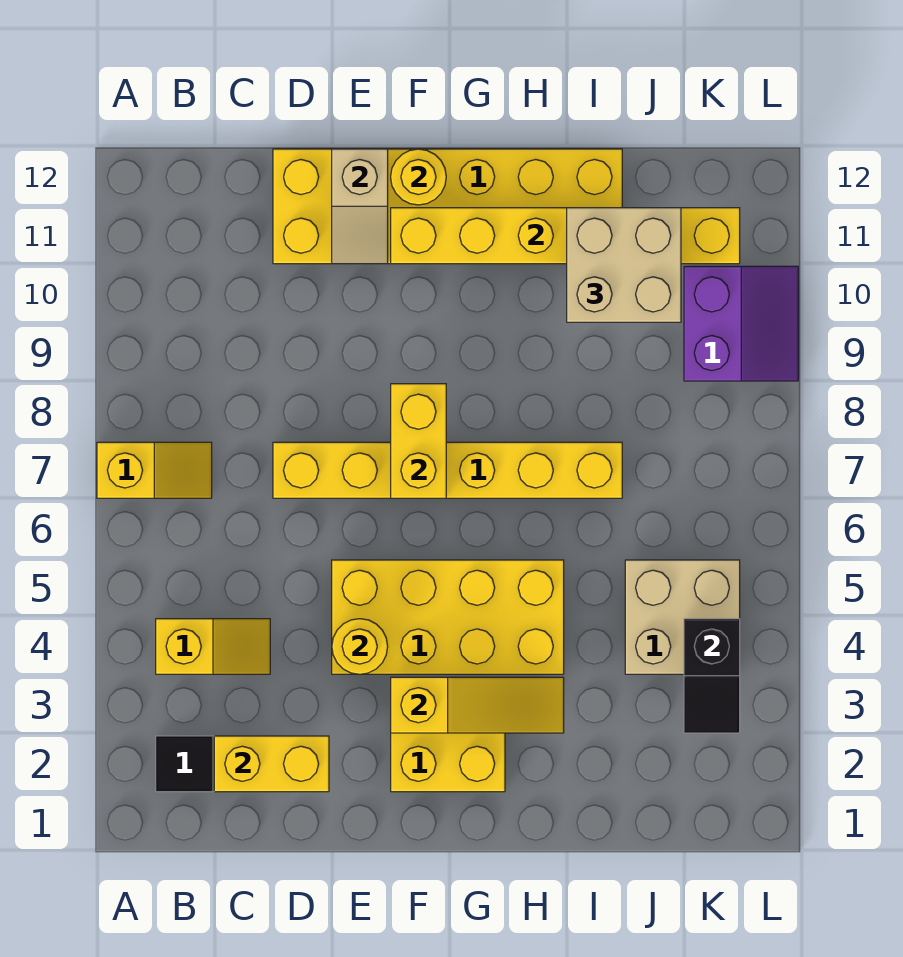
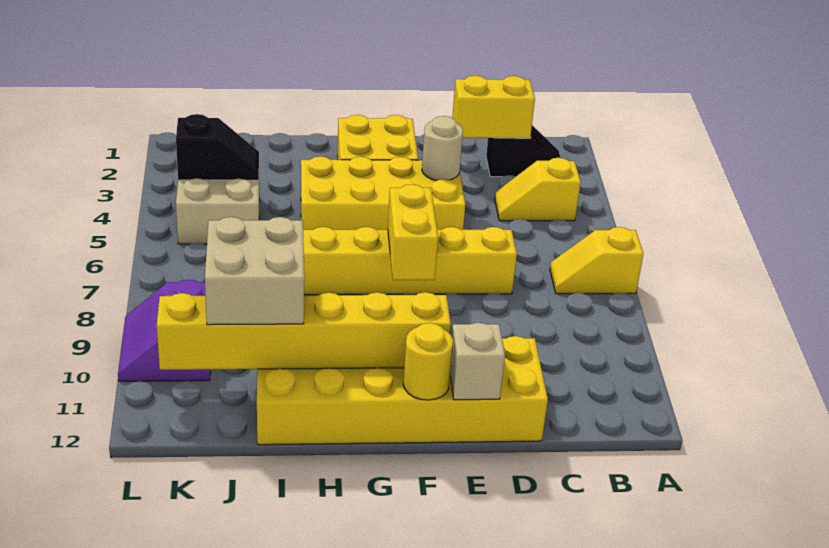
yellow round brick E4 level 2 -> tan round brick E4 level 2
yellow slope F3:H3 level 2 top F -> none
black slope K3:K4 level 2 top 4 -> black slope J4:K4 level 2 top K

